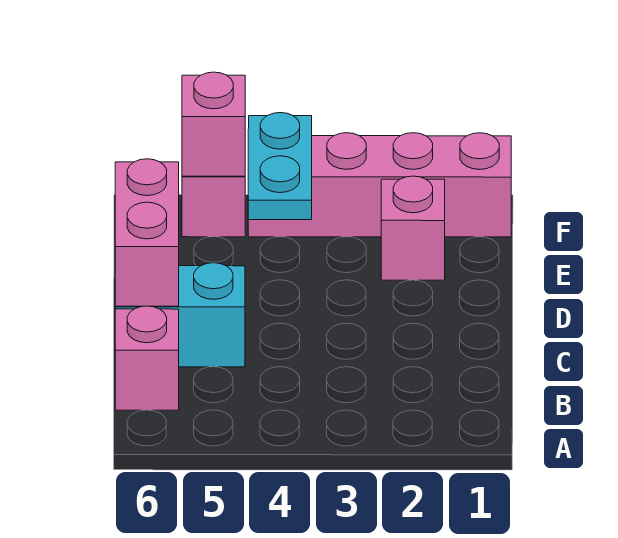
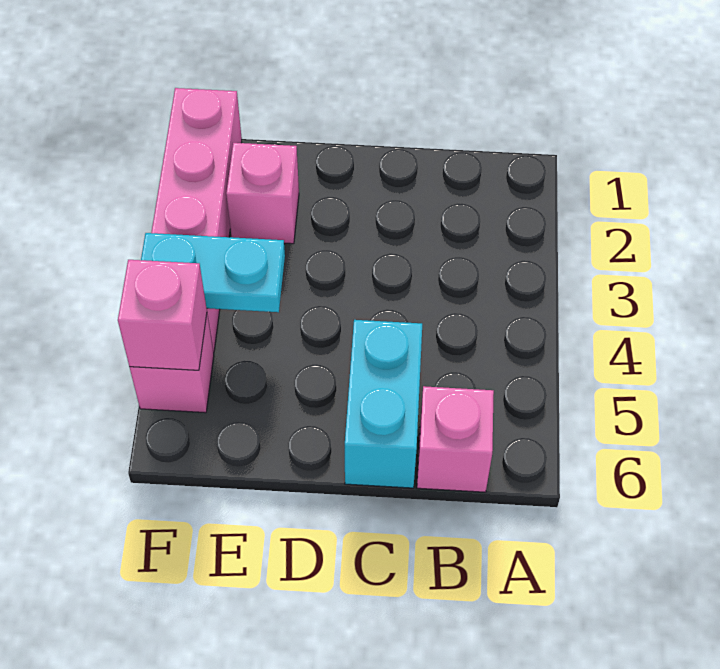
pink brick C6:D6 level 2 -> none

